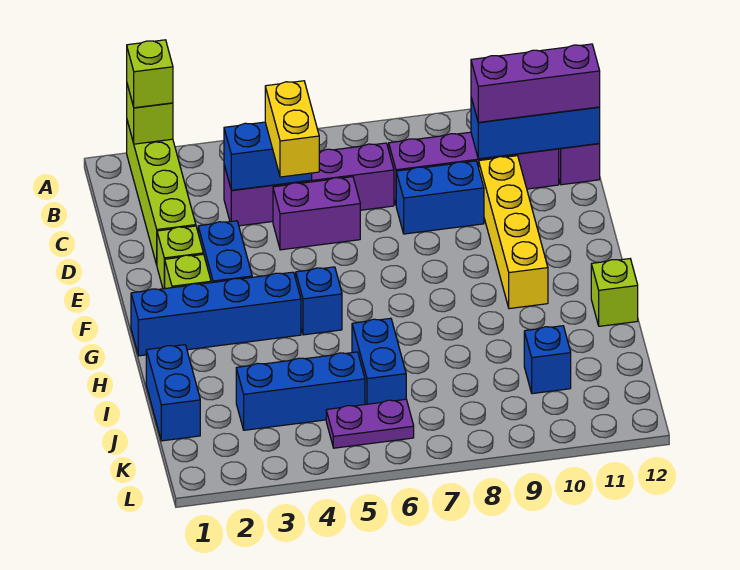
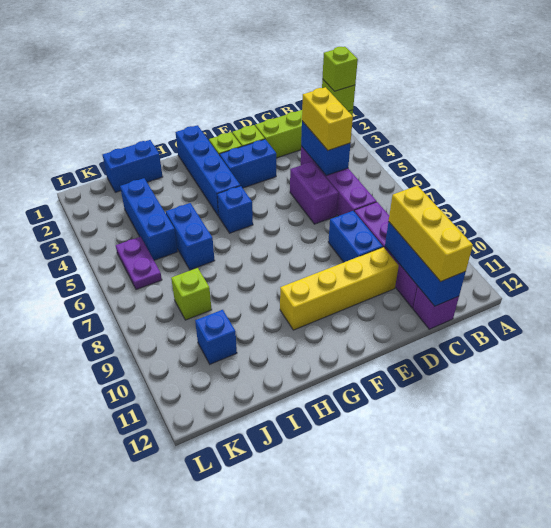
yellow brick C5:D5 level 3 -> yellow brick C4:C5 level 3
purple brick C10:C12 level 3 -> yellow brick C10:C12 level 3
lime brick H12 level 1 -> lime brick J8 level 1
blue brick I6:J6 level 1 -> blue brick I5:I6 level 1

